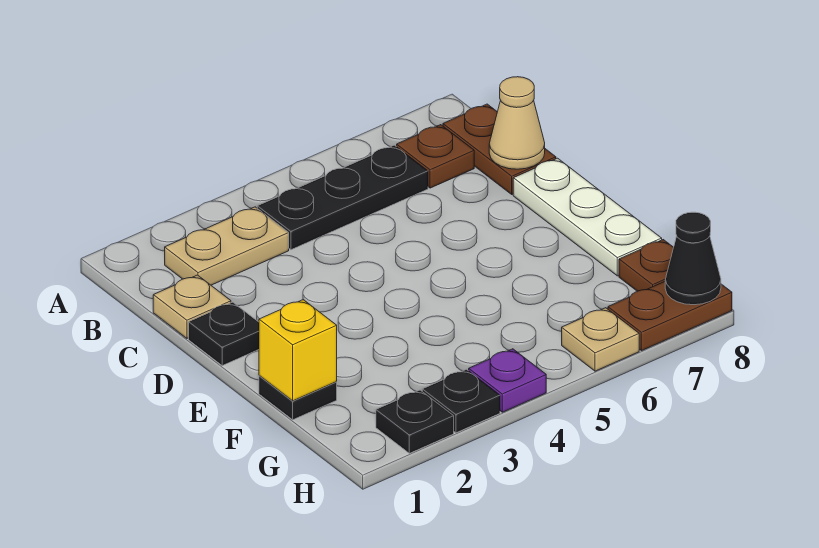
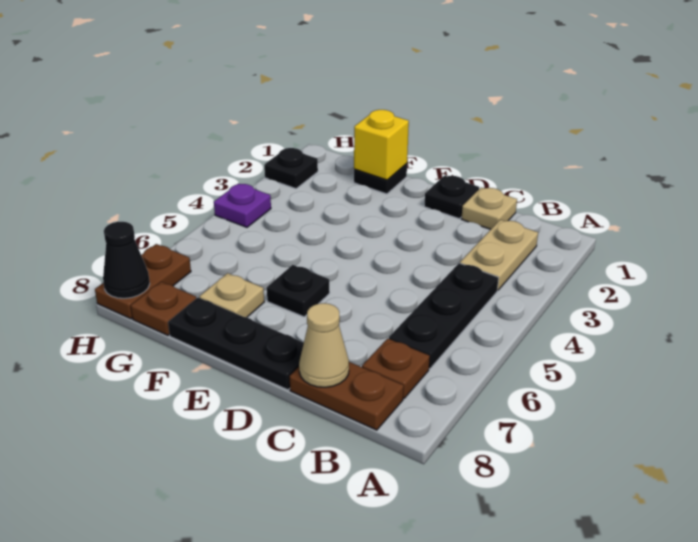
white plate D8:F8 level 1 -> black plate D8:F8 level 1
black plate H3 level 1 -> black plate E6 level 1
tan plate H6 level 1 -> tan plate F7 level 1

